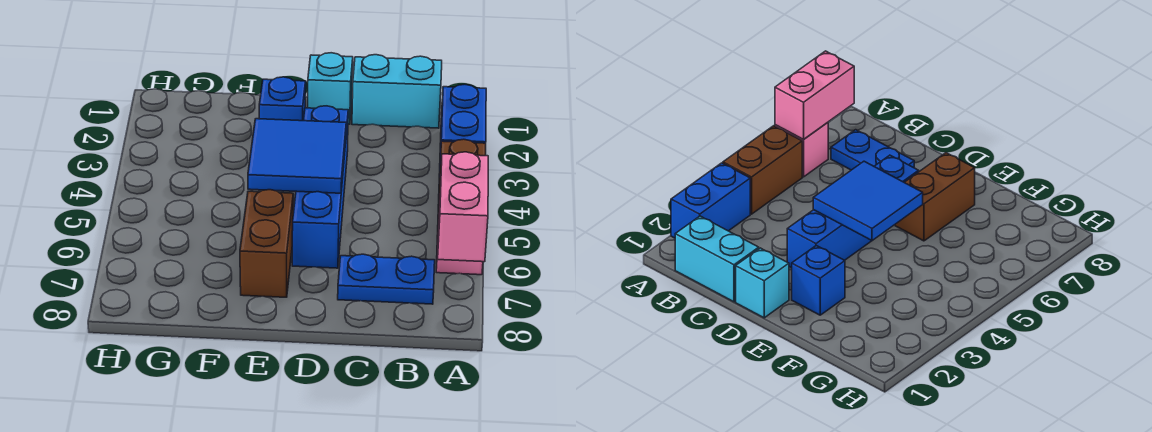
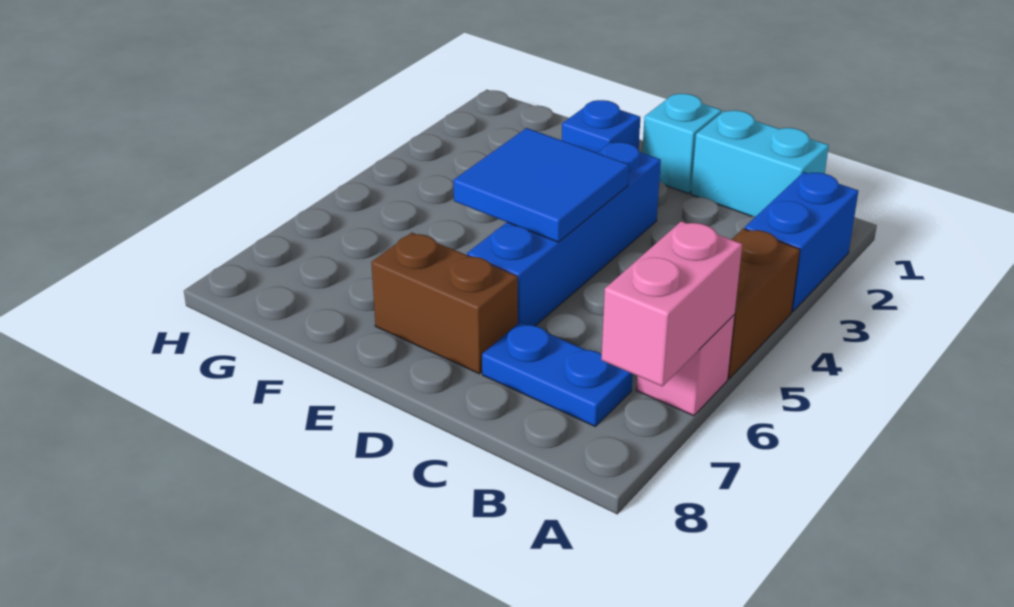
brown brick E6:E7 level 1 -> brown brick D7:E7 level 1

